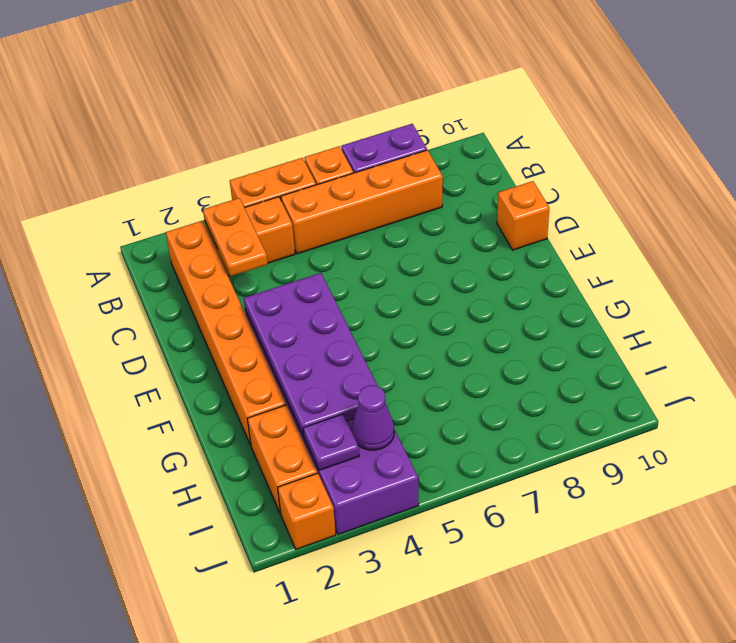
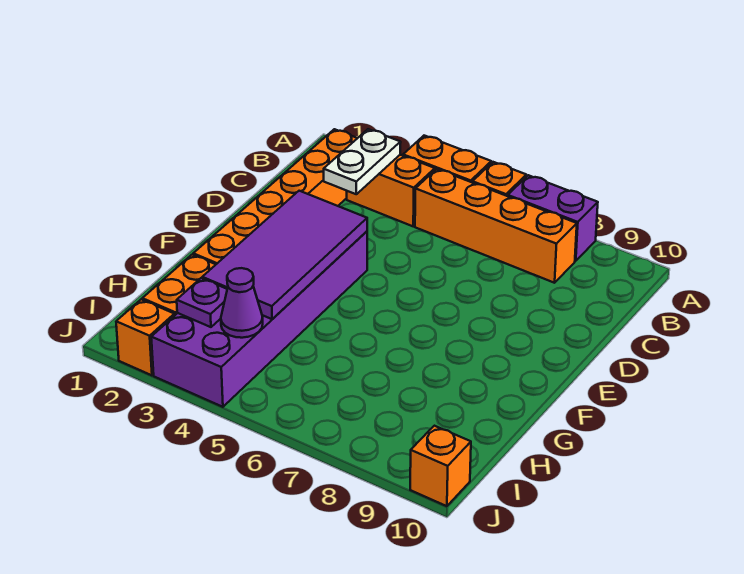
orange plate B3:C3 level 2 -> white plate B3:C3 level 2
orange brick D10 level 1 -> orange brick J10 level 1
purple plate E3:H4 level 2 -> purple tile E3:H4 level 2

